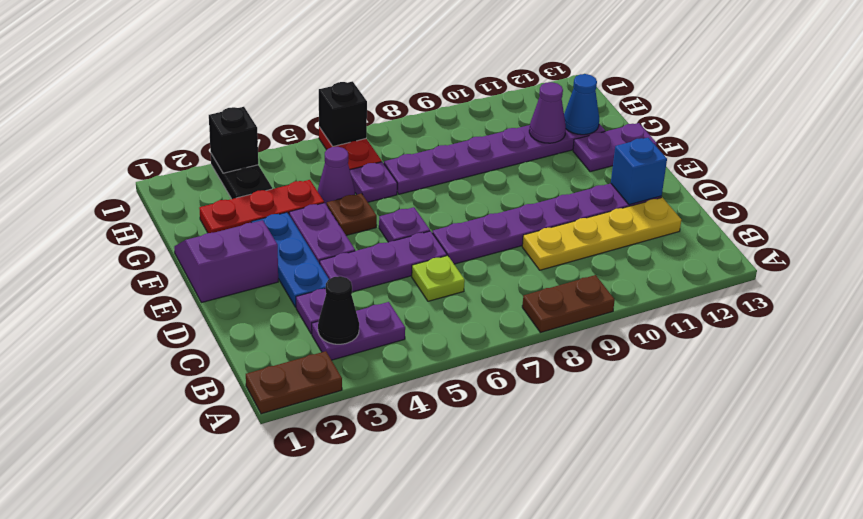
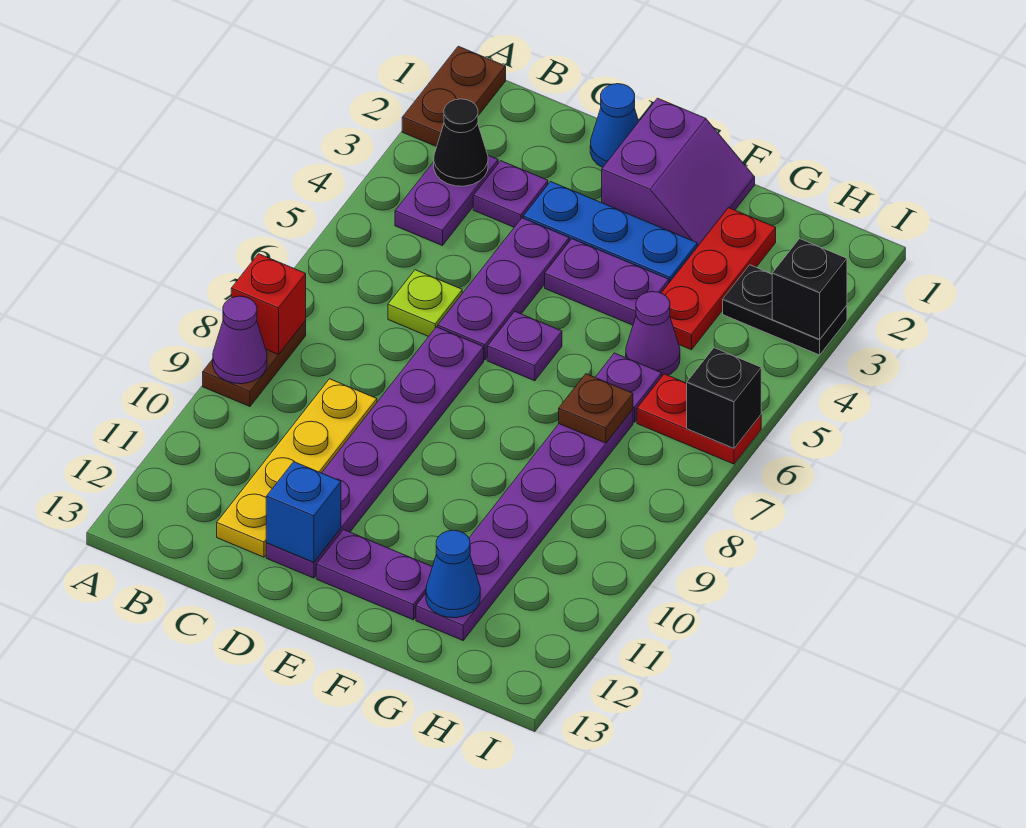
none -> red brick A8 level 2
none -> blue cone D1 level 1
brown plate F5 level 1 -> brown plate G7 level 2
purple plate F12:F13 level 1 -> purple plate E12:F12 level 1
purple cone G11 level 2 -> purple cone A9 level 2

